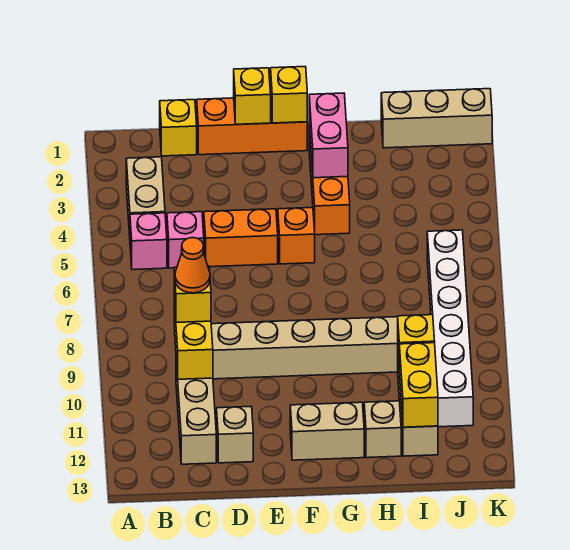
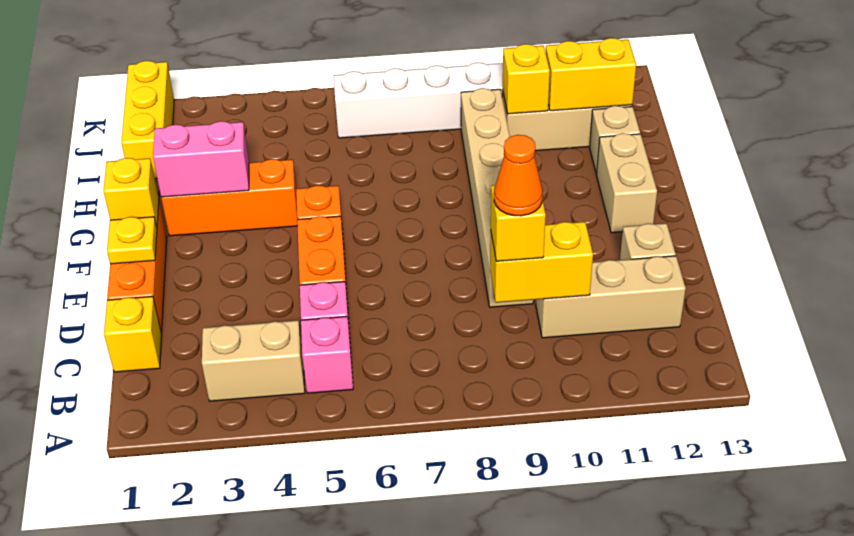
yellow brick E1 level 2 -> yellow plate E1 level 2
tan brick I1:K1 level 1 -> yellow brick I1:K1 level 1

